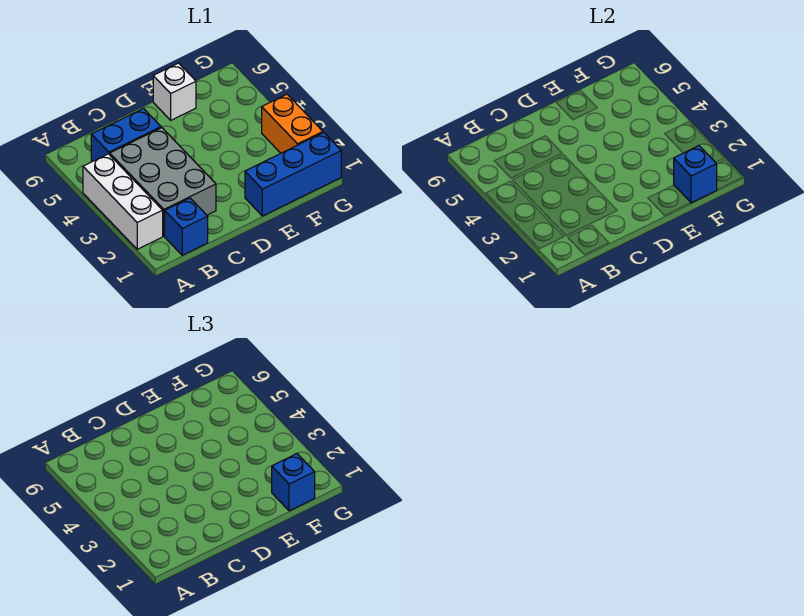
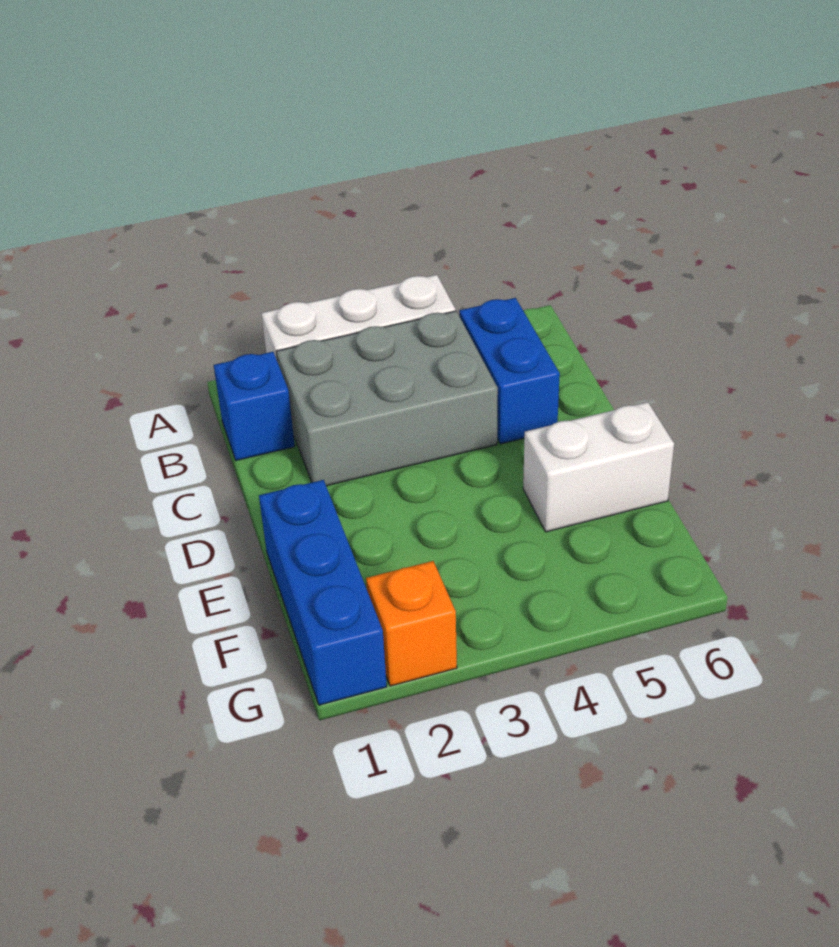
white brick E6 level 1 -> white brick E5:E6 level 1
blue brick F1 level 2 -> none
blue brick F1 level 3 -> none
orange brick G2:G3 level 1 -> orange brick G2 level 1

